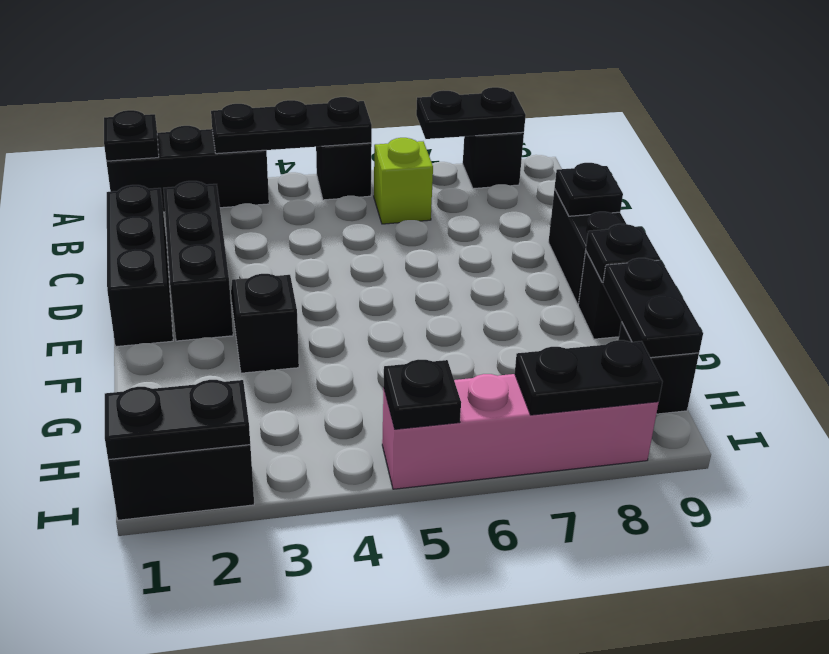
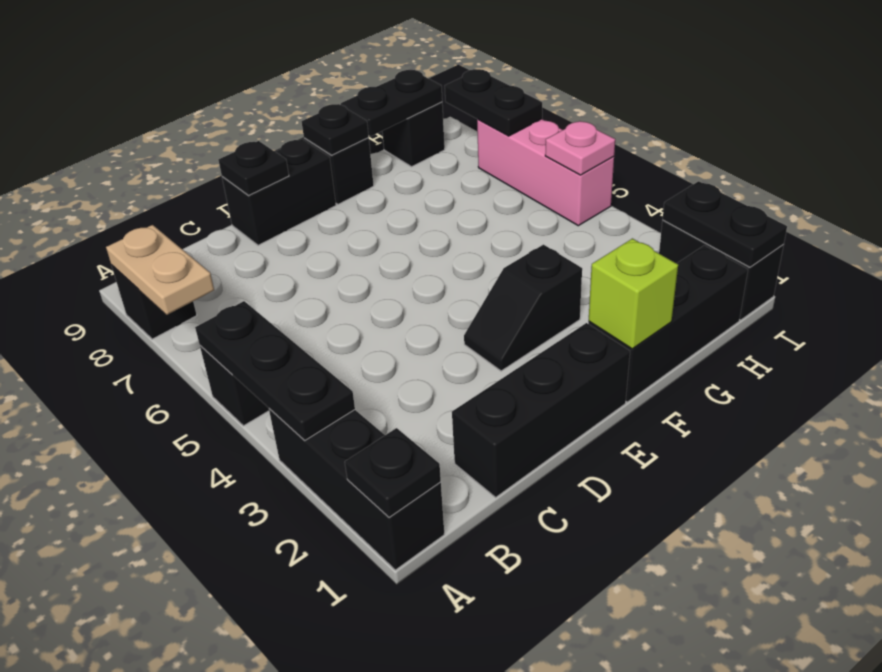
black plate A7:A8 level 2 -> tan plate A7:A8 level 2
lime brick B6 level 1 -> lime brick F1 level 2
black brick C2:E2 level 1 -> black brick F1:H1 level 1
pink brick I5:I8 level 1 -> pink brick I5:I7 level 1
black plate I5 level 2 -> pink plate I5 level 2

